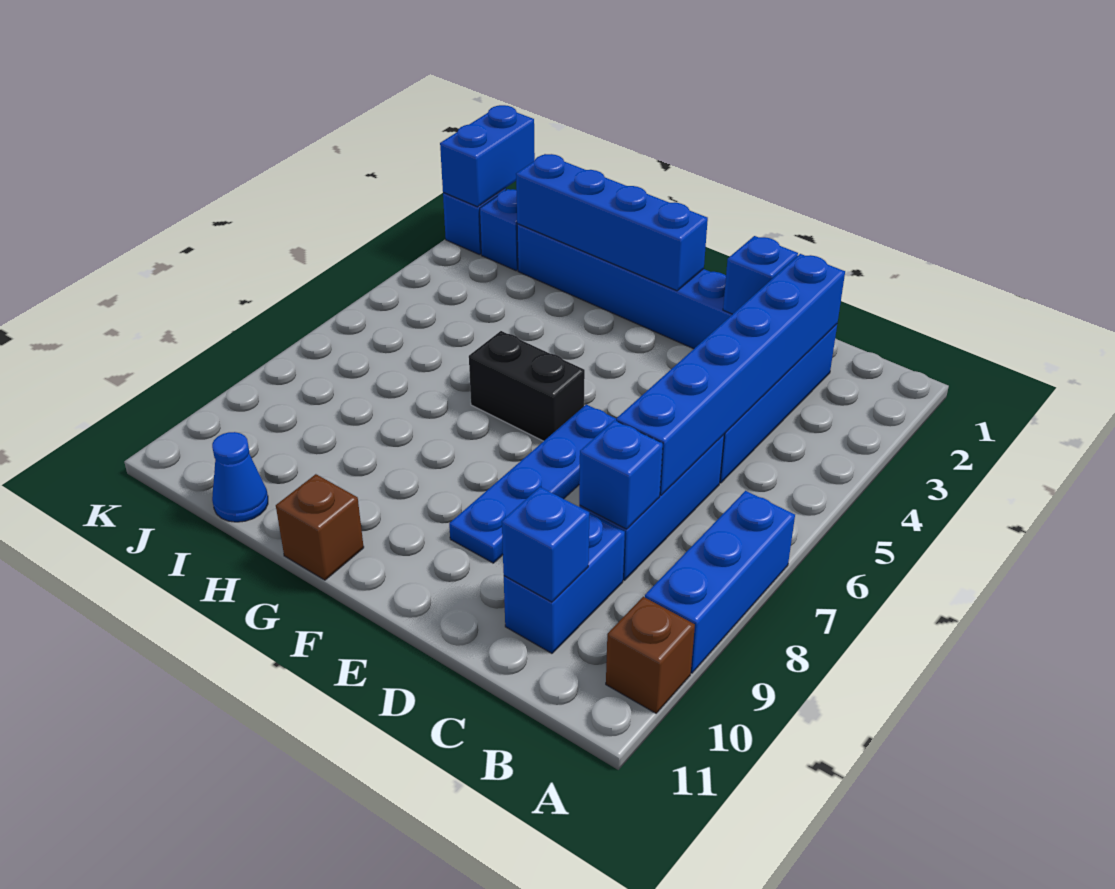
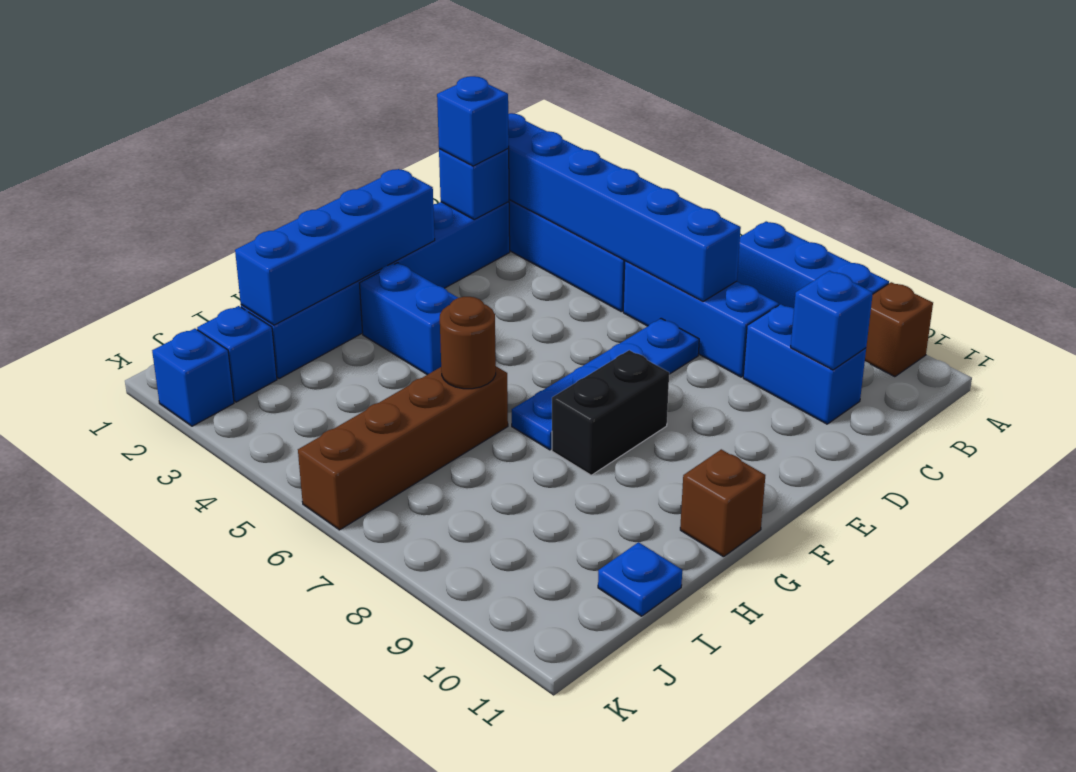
blue brick C8 level 2 -> blue brick D2 level 3
blue plate E6:E9 level 1 -> blue plate D7:G7 level 1
black brick F6:G6 level 1 -> black brick F8:G8 level 1
none -> brown brick H6:K6 level 1
none -> brown round brick H6 level 2
blue cone I11 level 1 -> blue plate I11 level 1
blue brick K1:K2 level 2 -> blue brick G3:G4 level 1

